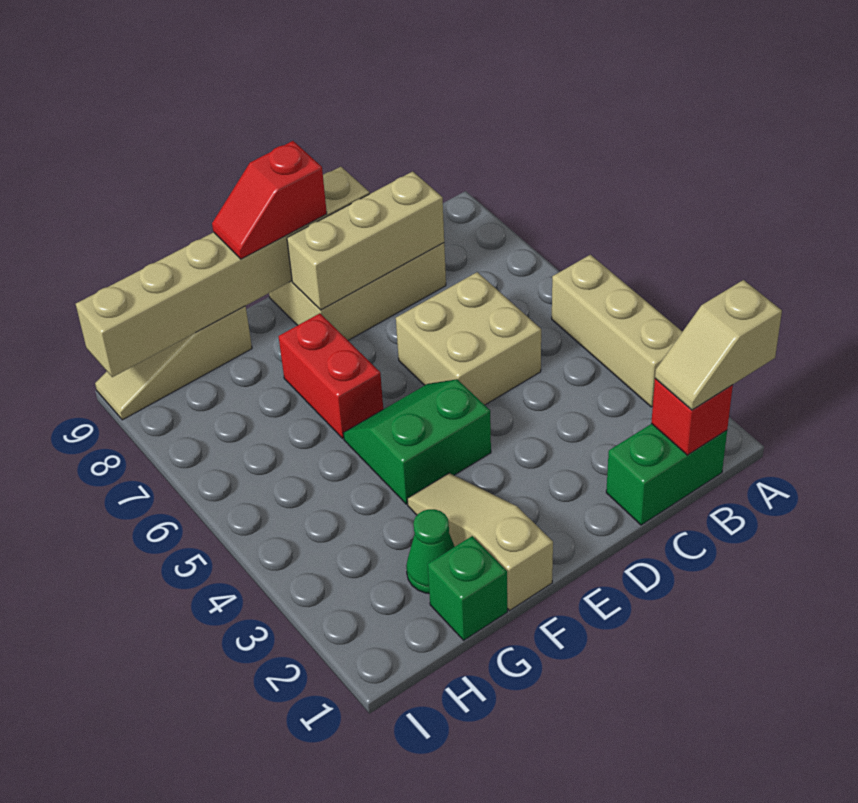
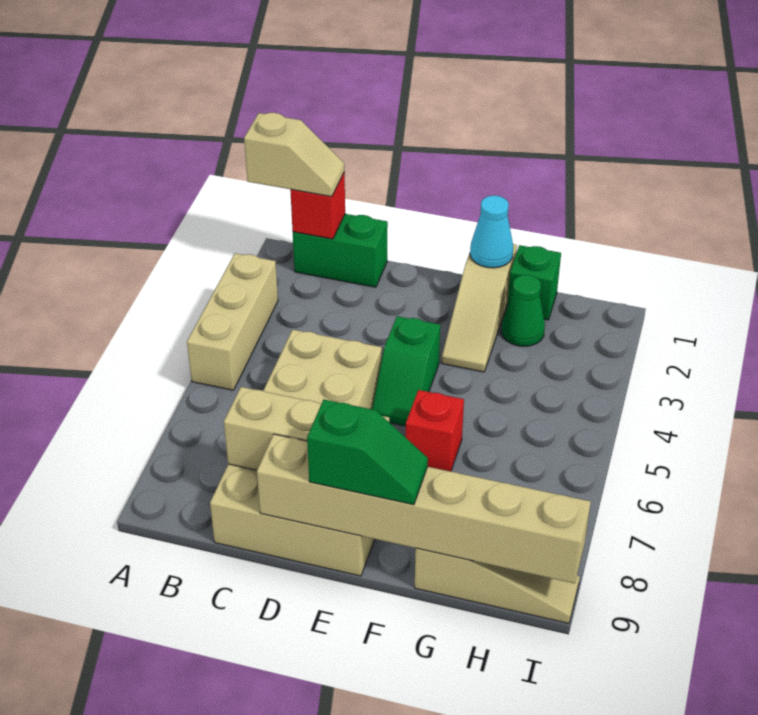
green slope E4:F5 level 1 top 4 -> green slope E4:E5 level 1 top 4
red slope E9:F9 level 3 top E -> green slope E9:F9 level 3 top E
none -> cyan cone F1 level 2
red brick F6:F7 level 1 -> red brick F6 level 1

